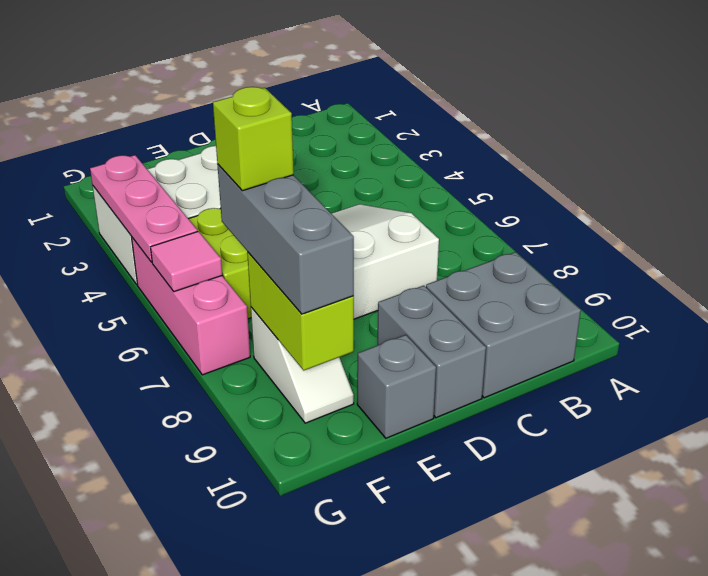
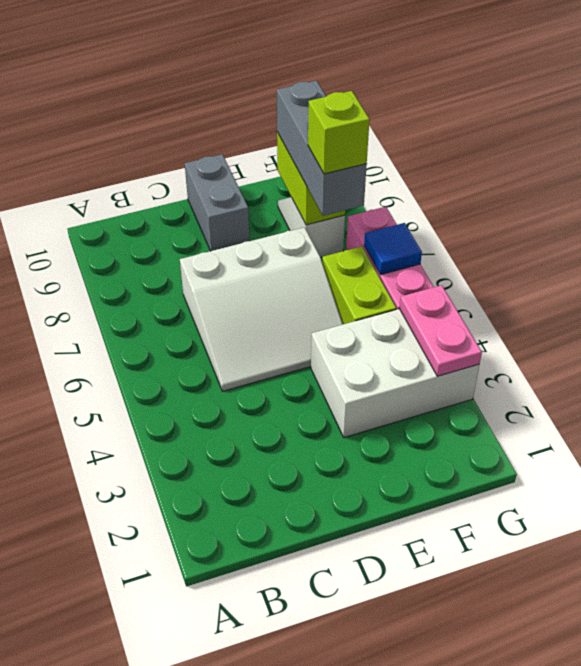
grey brick B9:C10 level 1 -> none
grey brick E10 level 1 -> none
pink plate G3:G5 level 2 -> pink plate G3:G4 level 2
pink tile G6 level 2 -> blue tile G6 level 2

